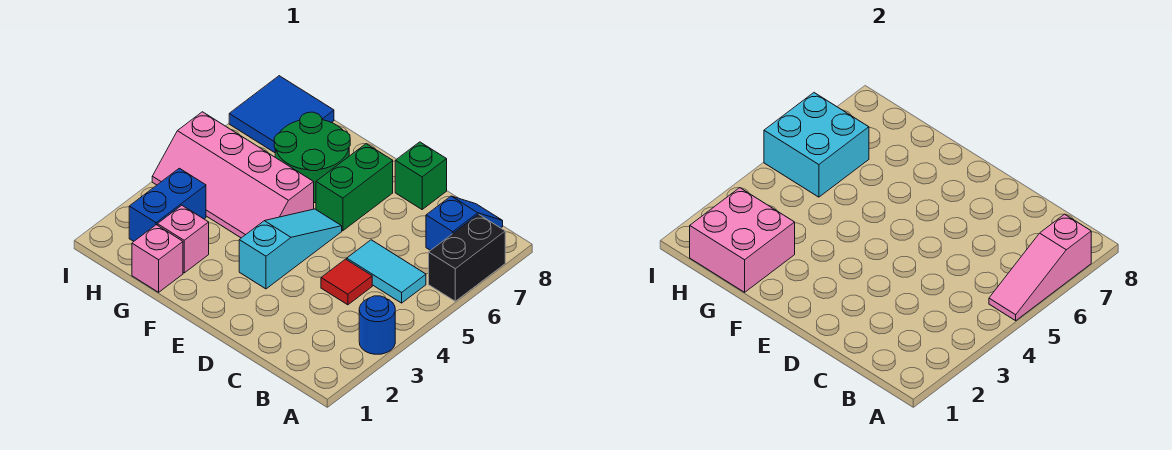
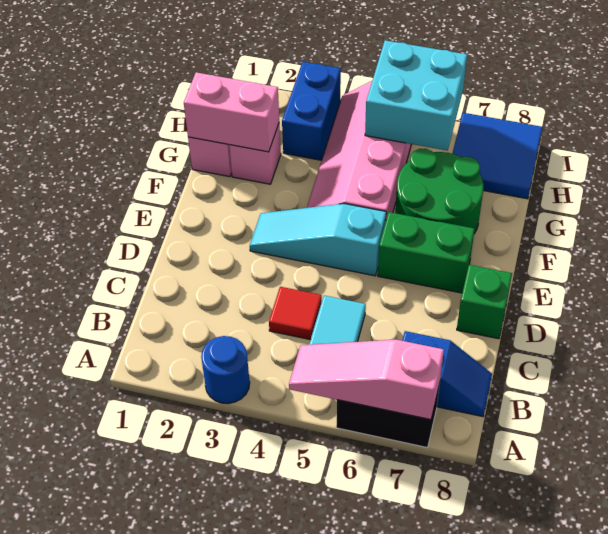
cyan slope E3:E5 level 1 top 3 -> cyan slope E3:E5 level 1 top 5
pink brick G1:H2 level 2 -> pink brick G1:G2 level 2
blue brick H2:H3 level 1 -> blue brick H3:I3 level 1

